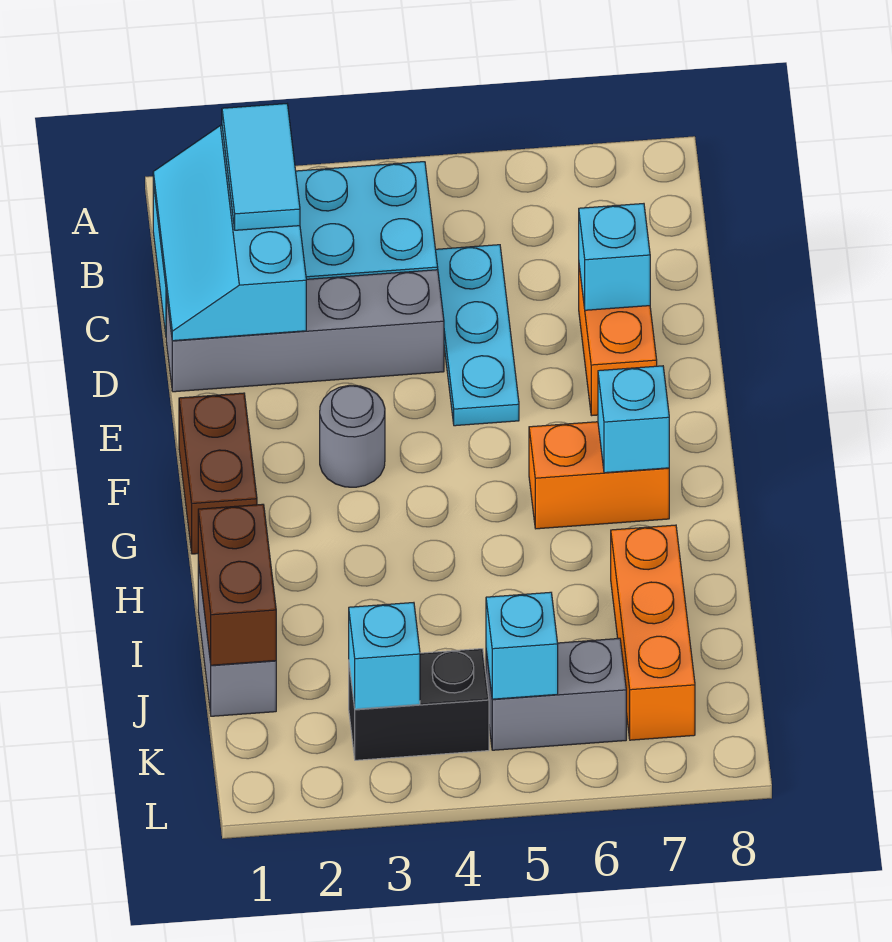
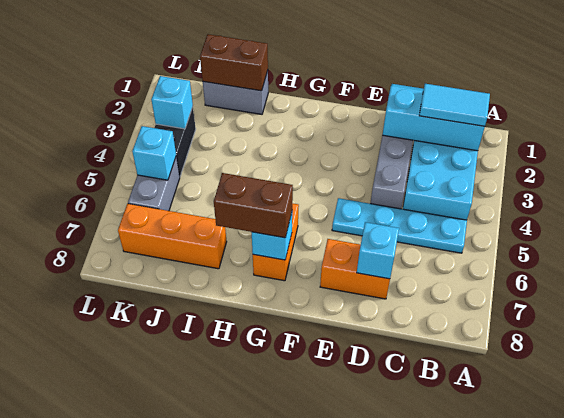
cyan plate C5:E5 level 1 -> cyan plate B5:E5 level 1
brown brick F1:G1 level 1 -> brown brick G7:H7 level 3
grey round brick F3 level 1 -> none

